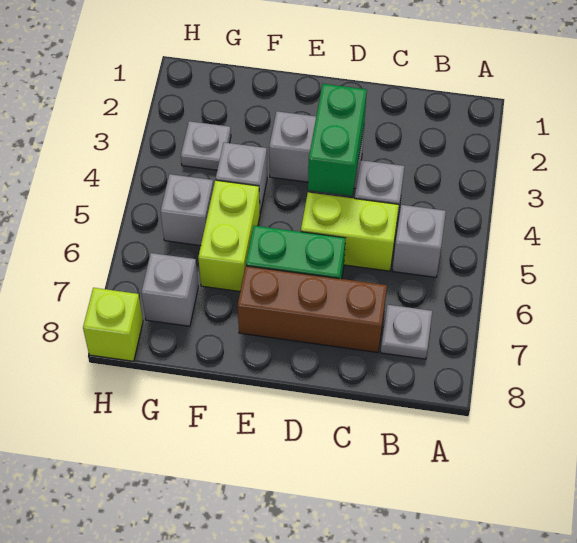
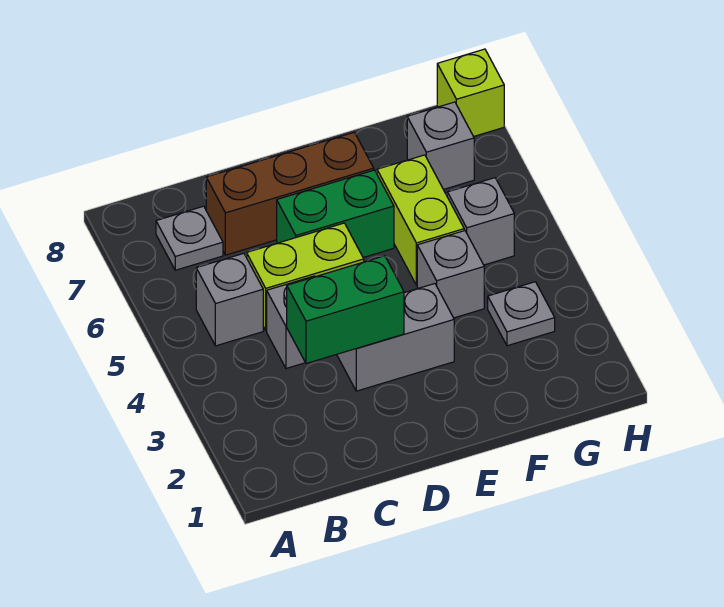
green brick D3:D4 level 2 -> green brick C3:D3 level 2

